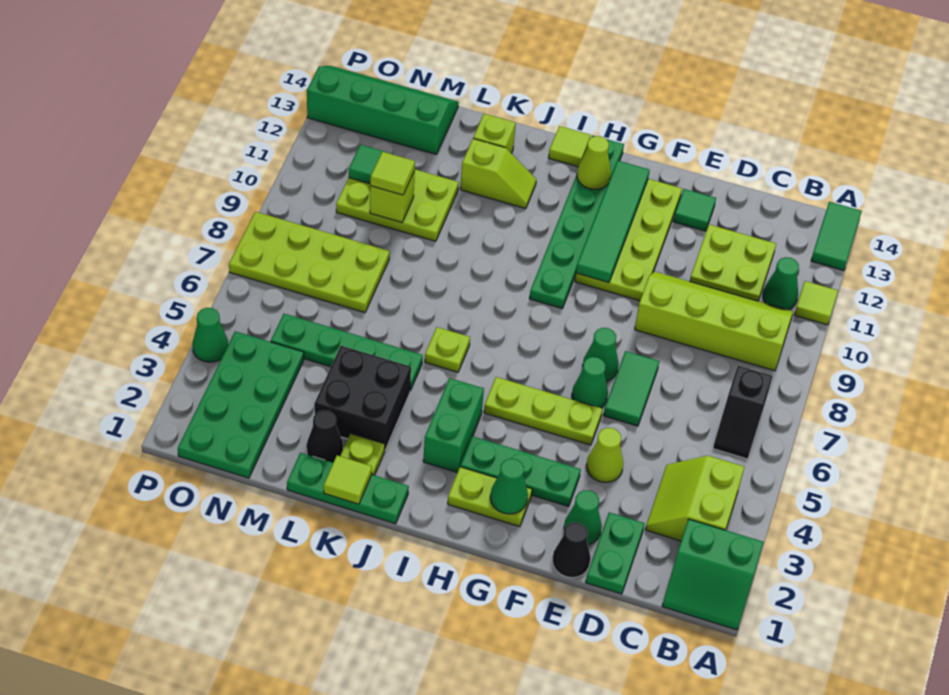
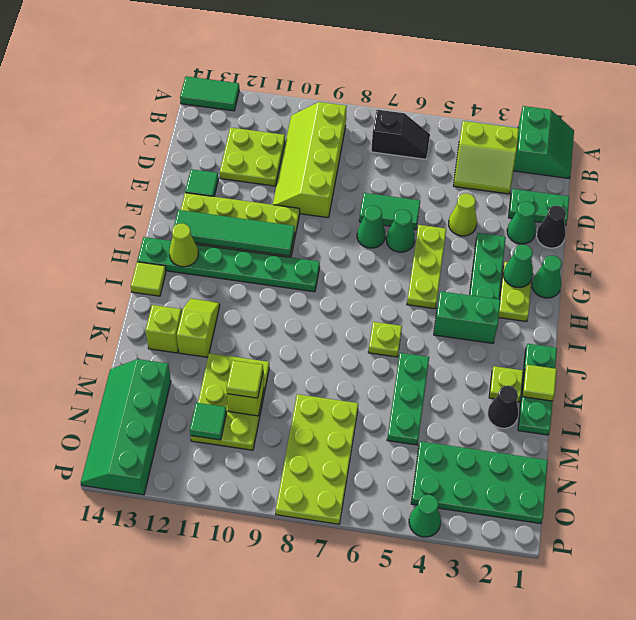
lime tile A11 level 1 -> none
green cone B11 level 1 -> green cone G1 level 1
black brick K3:L4 level 1 -> none
green plate K5:N5 level 1 -> green plate K5:M5 level 1

